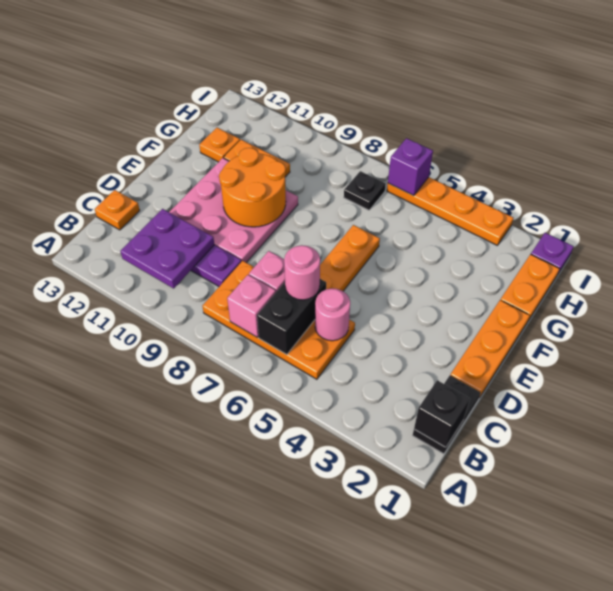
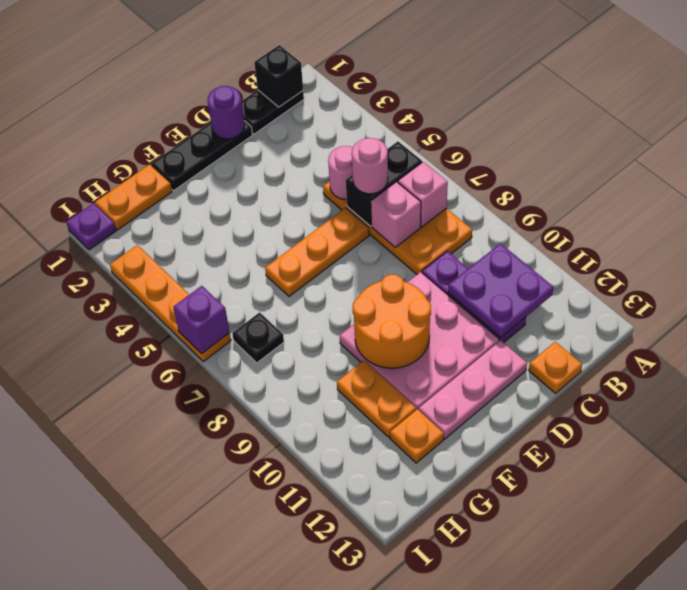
orange plate D1:F1 level 1 -> black plate D1:F1 level 1
none -> purple round brick D1 level 2
none -> pink plate D12:F12 level 1

